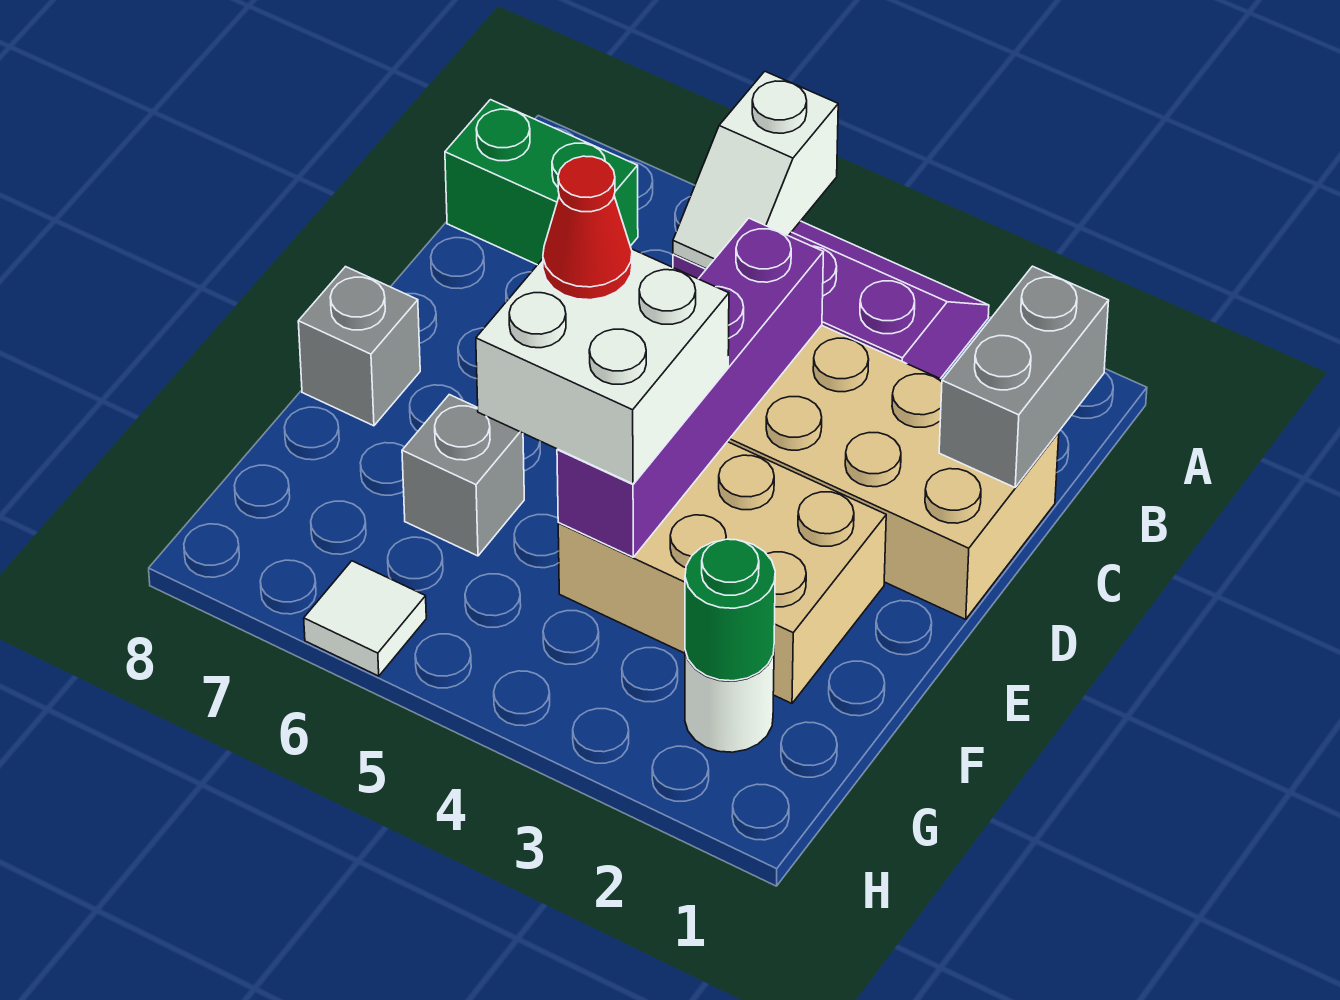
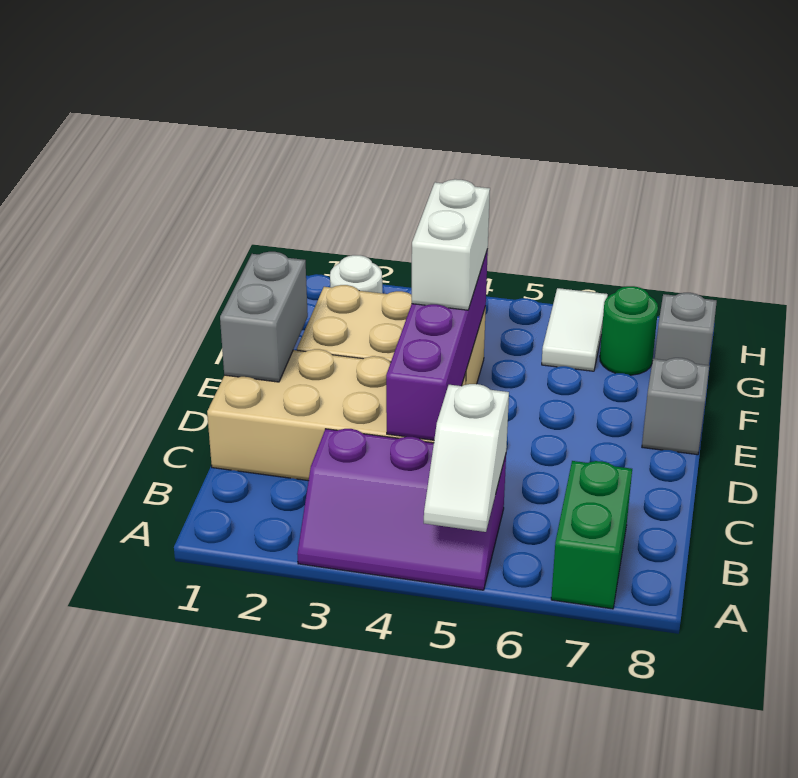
white slope A5:B5 level 2 top A -> white slope A5:B5 level 2 top B
grey brick B1:C1 level 2 -> grey brick D1:E1 level 2
green brick B7:B8 level 1 -> green brick A7:B7 level 1
white brick E4:F5 level 3 -> white brick E4:F4 level 3
red cone E5 level 4 -> none
grey brick F6 level 1 -> grey brick G8 level 1
green round brick G2 level 2 -> green round brick G7 level 1
white tile H6 level 1 -> white tile G6:H6 level 1

